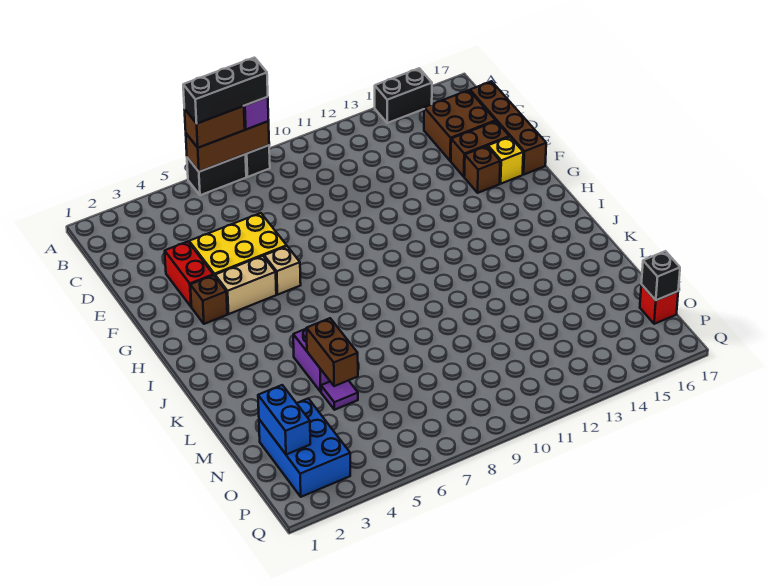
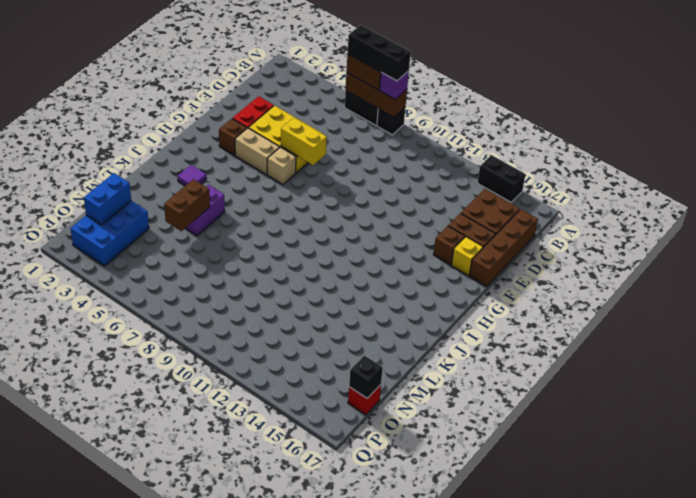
none -> yellow brick F6:F7 level 2
purple tile M5 level 1 -> purple tile J3 level 1

